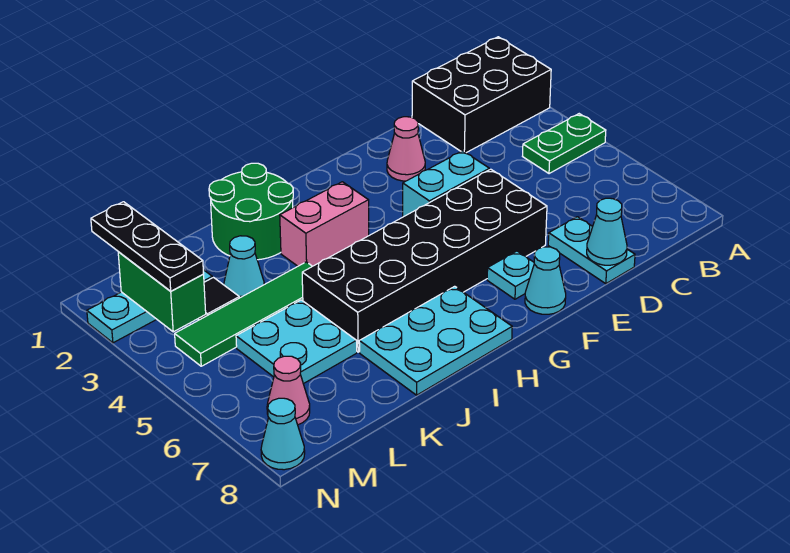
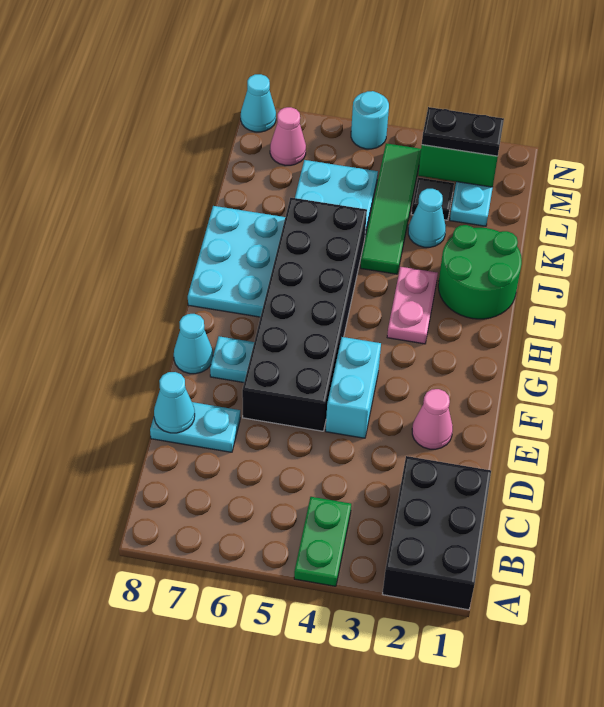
pink brick H3:I3 level 1 -> pink plate H3:I3 level 1
black plate M1:M3 level 3 -> black plate M2:M3 level 3
none -> cyan round brick N5 level 1

